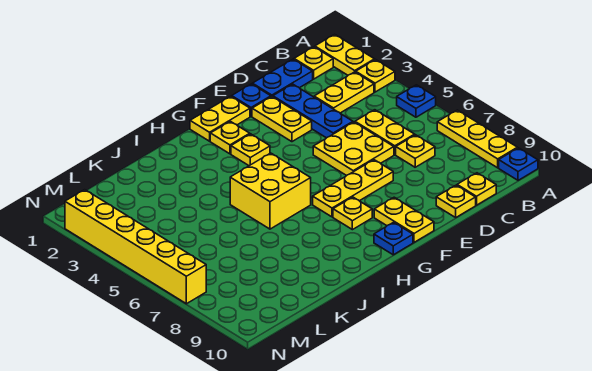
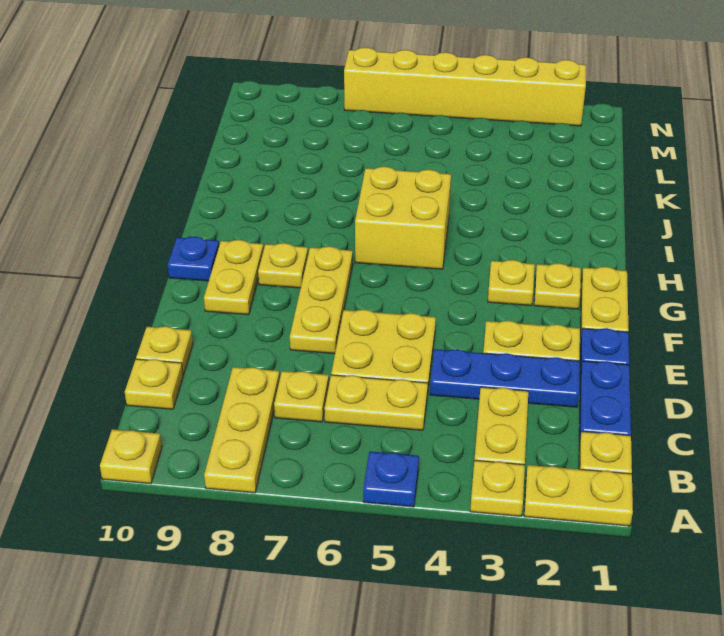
yellow plate A7:A9 level 1 -> yellow plate A8:C8 level 1
blue plate A10 level 1 -> yellow plate A10 level 1
yellow plate F9:F10 level 1 -> yellow plate F9:G9 level 1

